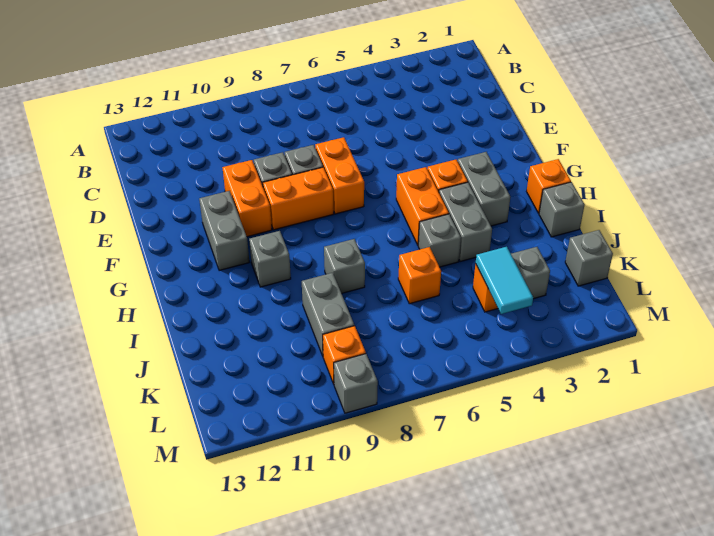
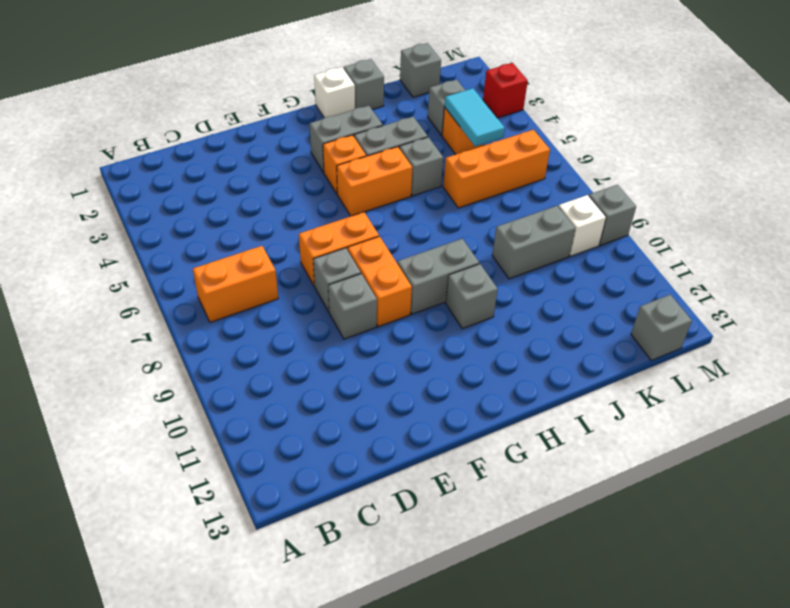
orange brick E10:F10 level 1 -> orange brick B7:C7 level 1
grey brick F11:G11 level 1 -> grey brick G9:H9 level 1
orange brick H1 level 1 -> white brick H1 level 1
grey brick I8 level 1 -> grey brick L13 level 1
orange brick J6 level 1 -> orange brick J6:L6 level 1
cyan tile K4:L4 level 2 -> cyan tile K4:K5 level 2
orange brick L9 level 1 -> white brick L9 level 1
none -> red brick M3 level 1

